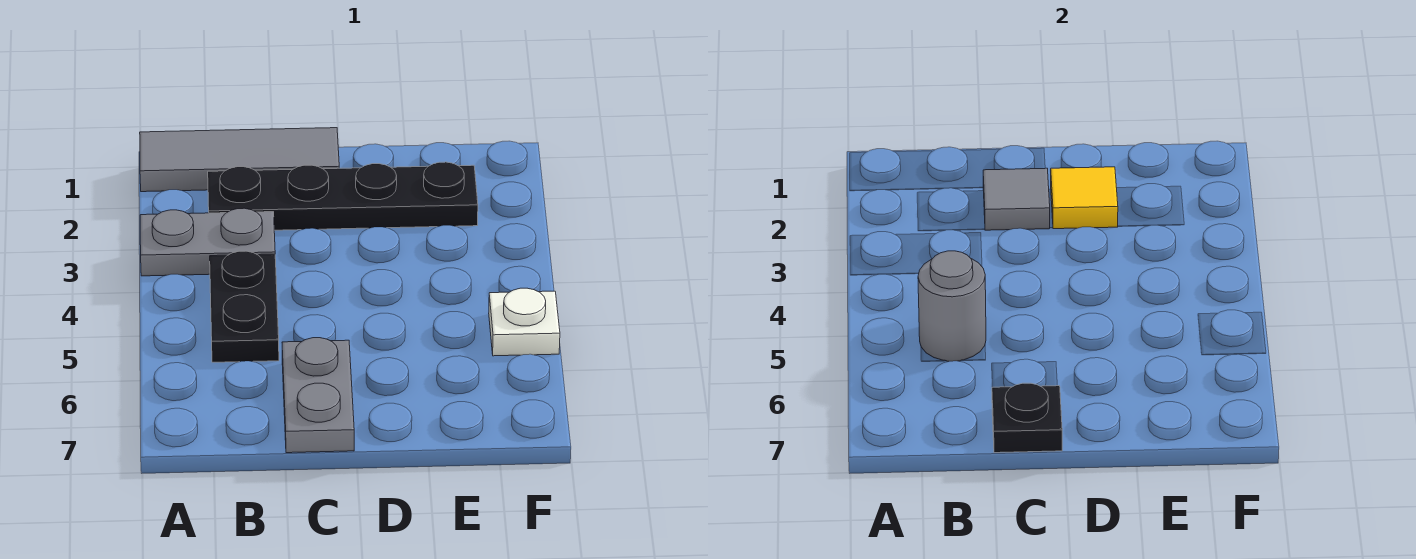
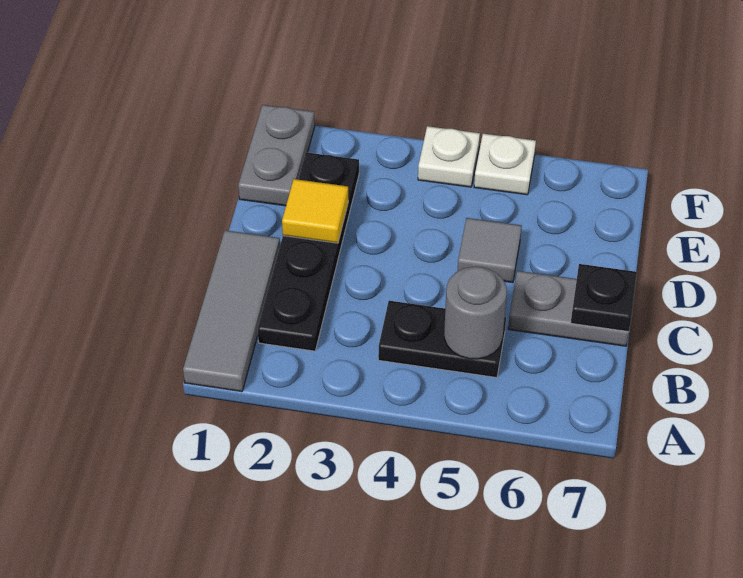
grey plate A3:B3 level 1 -> grey plate E1:F1 level 1
grey tile C2 level 2 -> grey tile D5 level 1
none -> white plate F4 level 1

